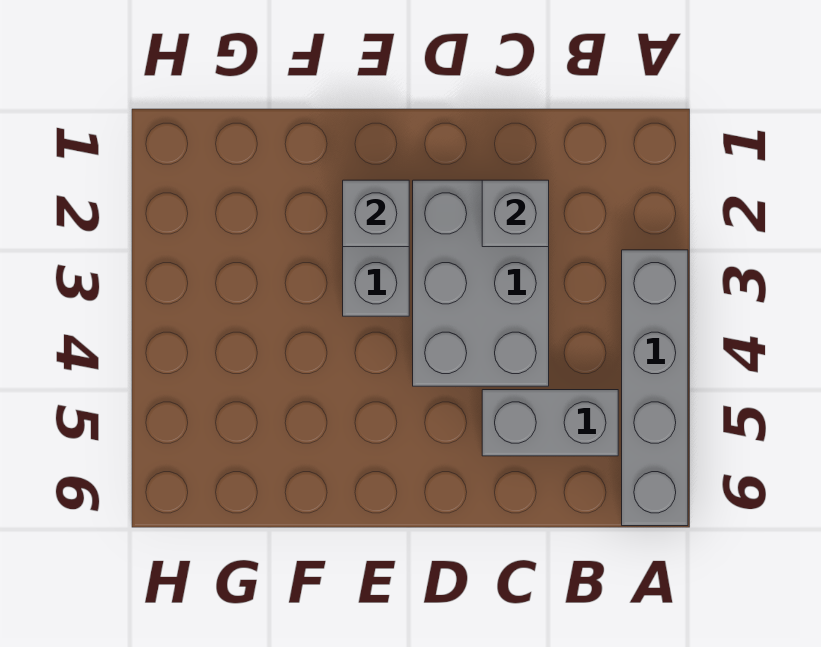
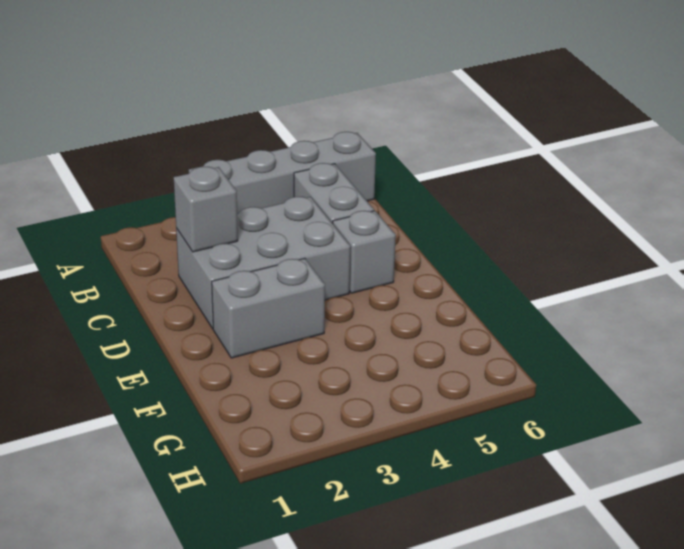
grey brick E2 level 2 -> grey brick D5 level 1

